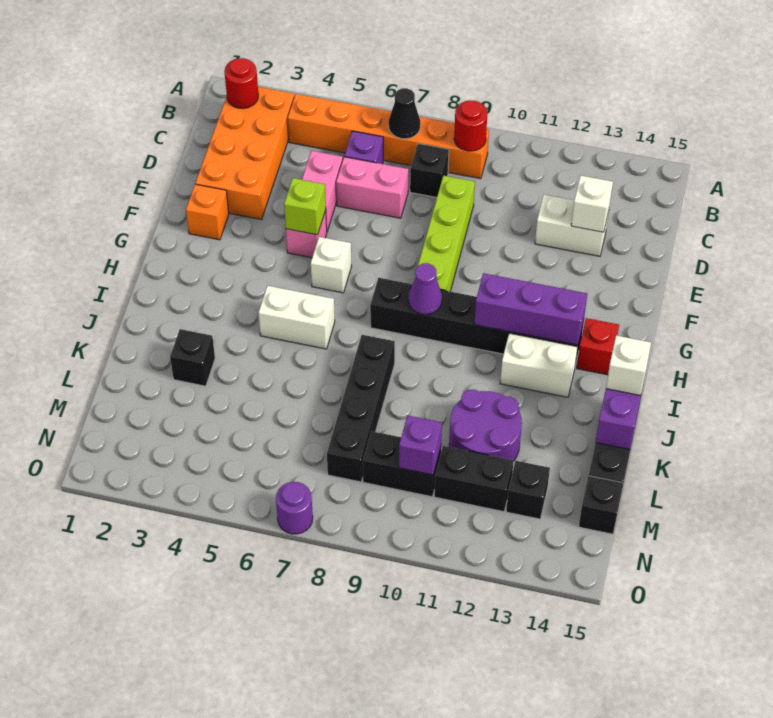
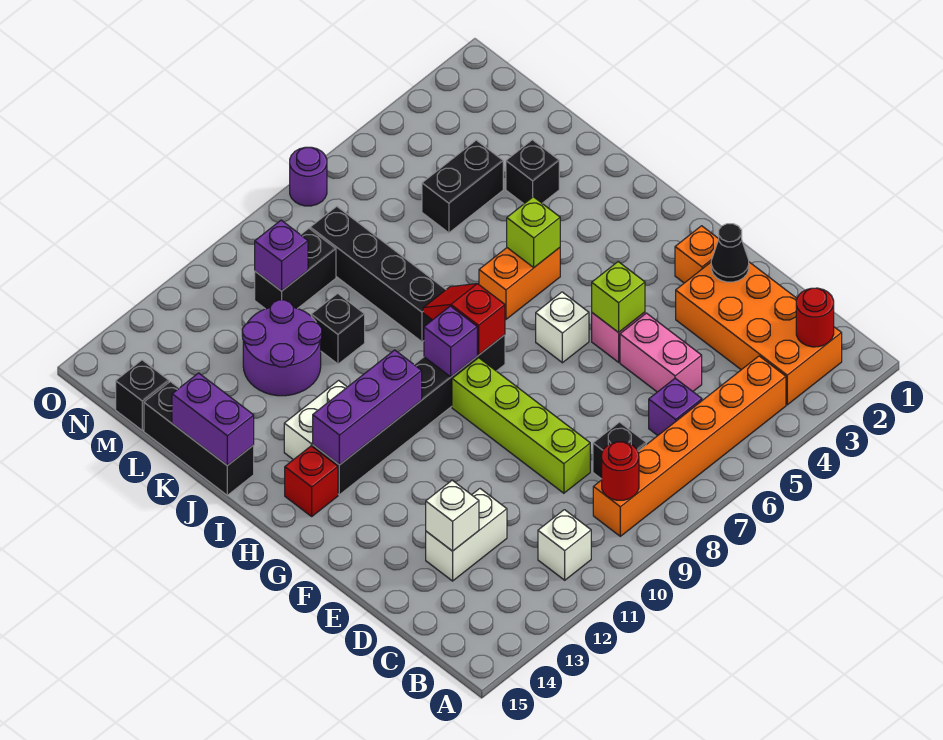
black cone B7 level 2 -> black cone E2 level 2
pink brick D6:D7 level 1 -> none
none -> red slope H8:I8 level 2 top H
purple cone H9 level 2 -> purple brick H9 level 2
white brick I5:I6 level 1 -> orange brick I5:I6 level 1
none -> lime brick I5 level 2
white brick J15 level 3 -> white brick B11 level 1
black brick M11:M12 level 1 -> black brick L4:L5 level 1
black brick M13 level 1 -> black brick K10 level 1

